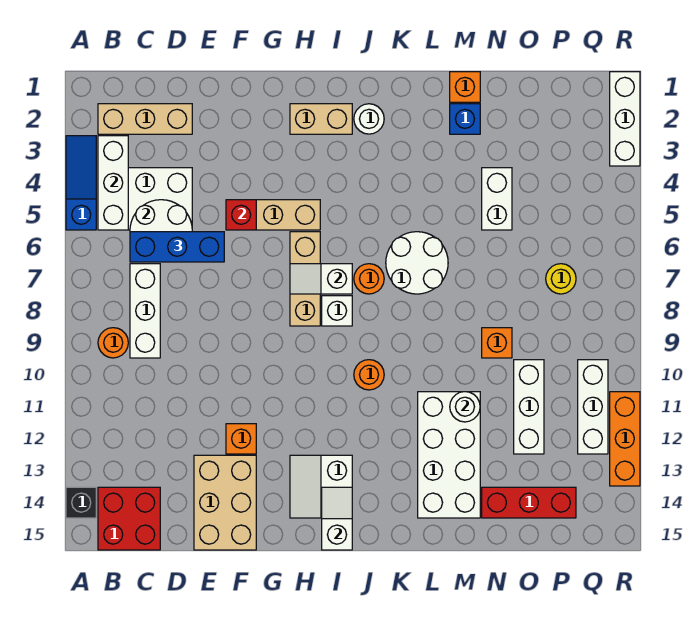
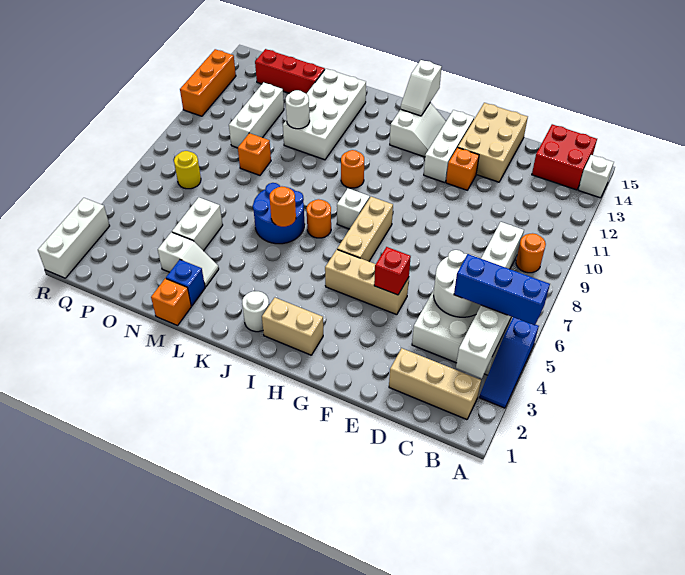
black brick A14 level 1 -> white brick A14 level 1
blue brick C6:E6 level 3 -> blue brick A5:C5 level 3
white slope H7:I7 level 2 top I -> white slope M3:N3 level 1 top N
white round brick K6:L7 level 1 -> blue round brick K6:L7 level 1
none -> orange round brick K6 level 2
white brick Q10:Q12 level 1 -> white brick G12:G14 level 1

